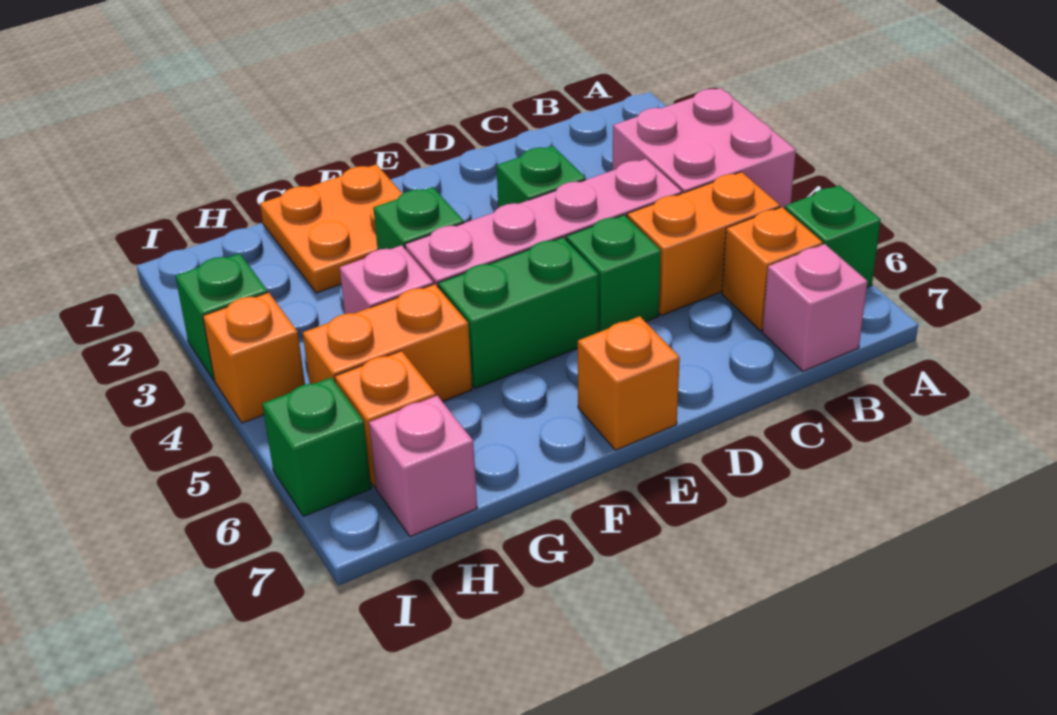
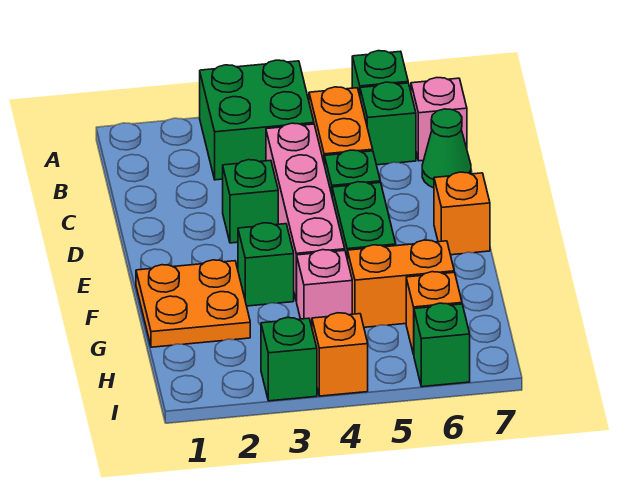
pink brick A3:B4 level 1 -> green brick A3:B4 level 1
orange brick B6 level 1 -> green brick B6 level 1
none -> green cone C7 level 1
orange brick G5:H5 level 1 -> orange brick G5:G6 level 1
pink brick H7 level 1 -> none

